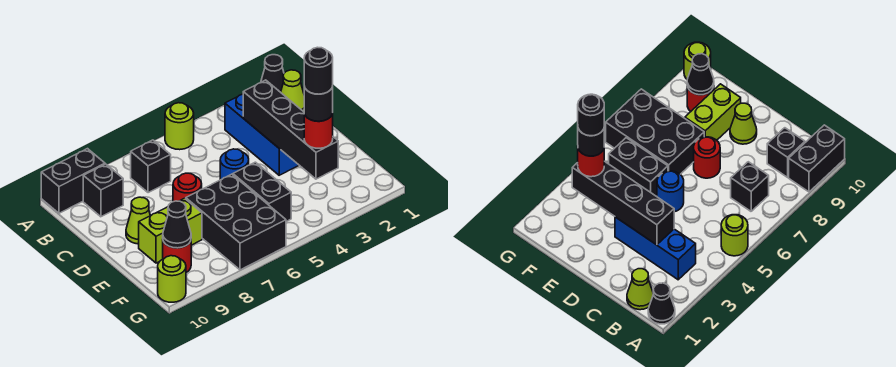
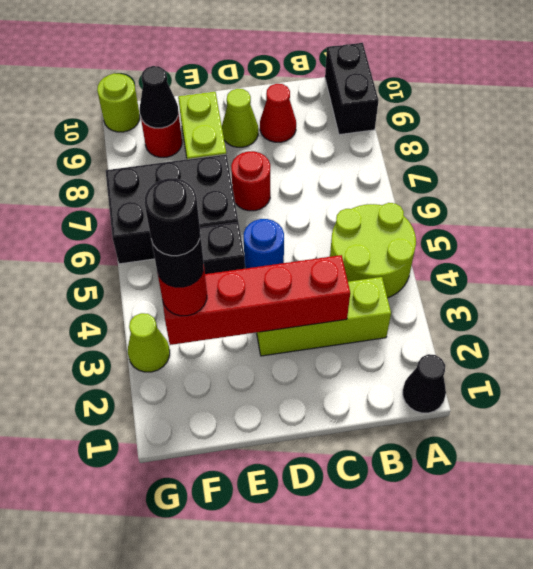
lime round brick A5 level 1 -> lime round brick A4:B5 level 1
lime cone B1 level 1 -> lime cone G3 level 1
blue brick B3:D3 level 1 -> lime brick B3:D3 level 1
black brick B7 level 1 -> none
black brick B9 level 1 -> none
black brick C3:F3 level 2 -> red brick C3:F3 level 2
none -> red cone C9 level 1

